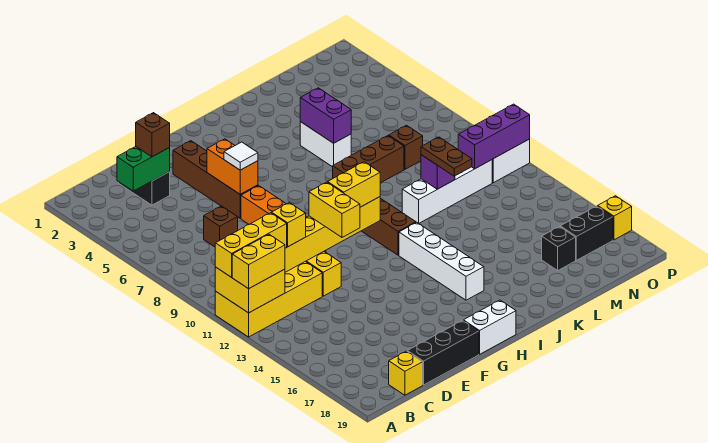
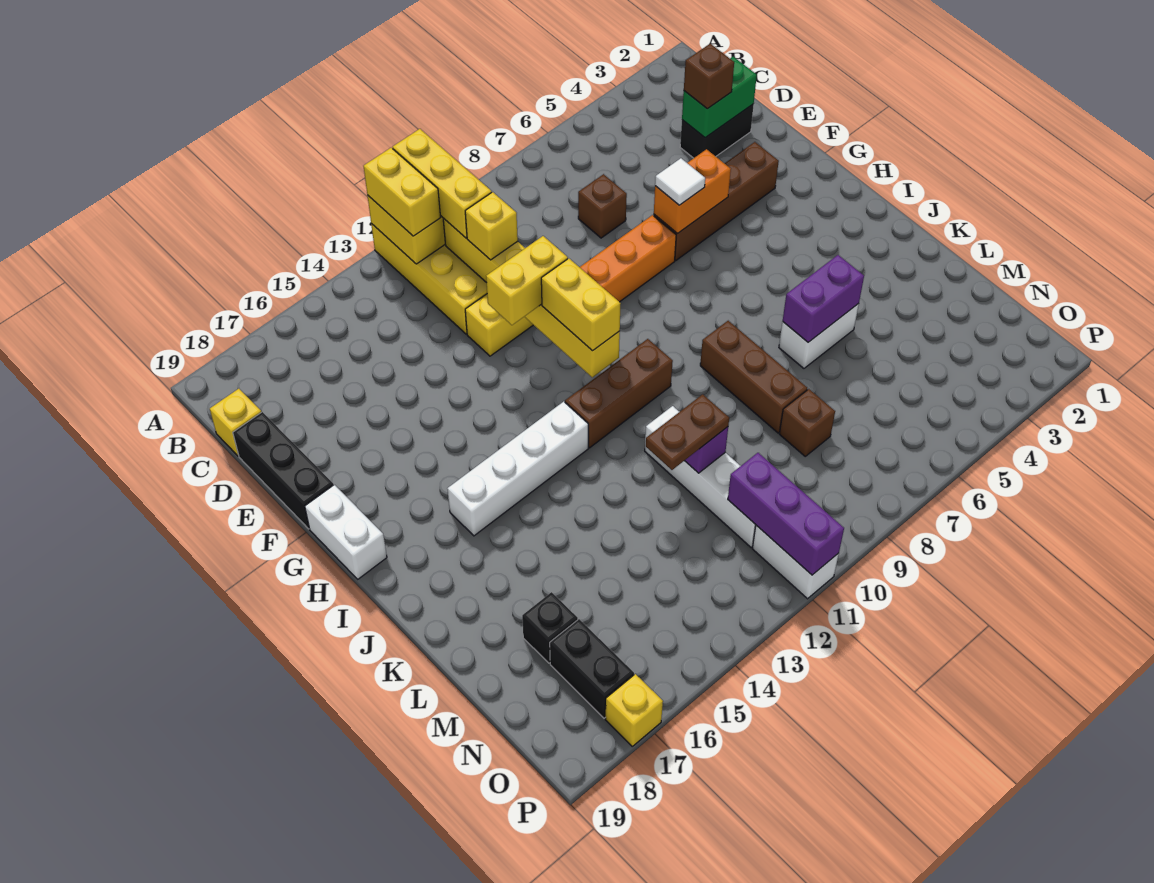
green brick C3:D3 level 2 -> green brick D2:D3 level 2

